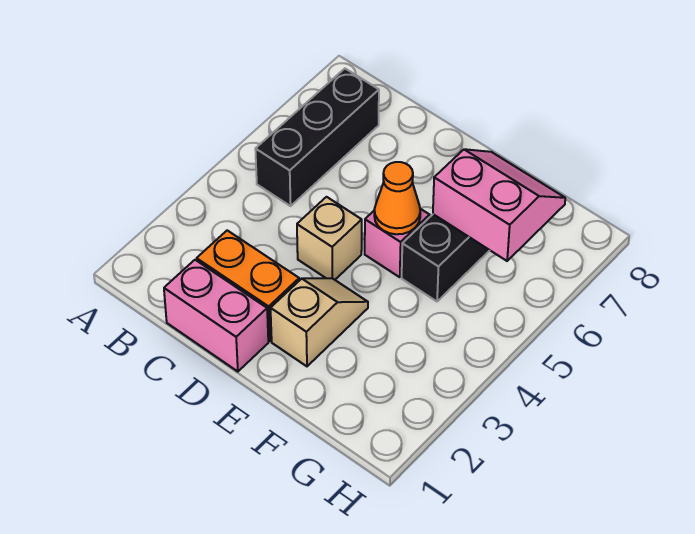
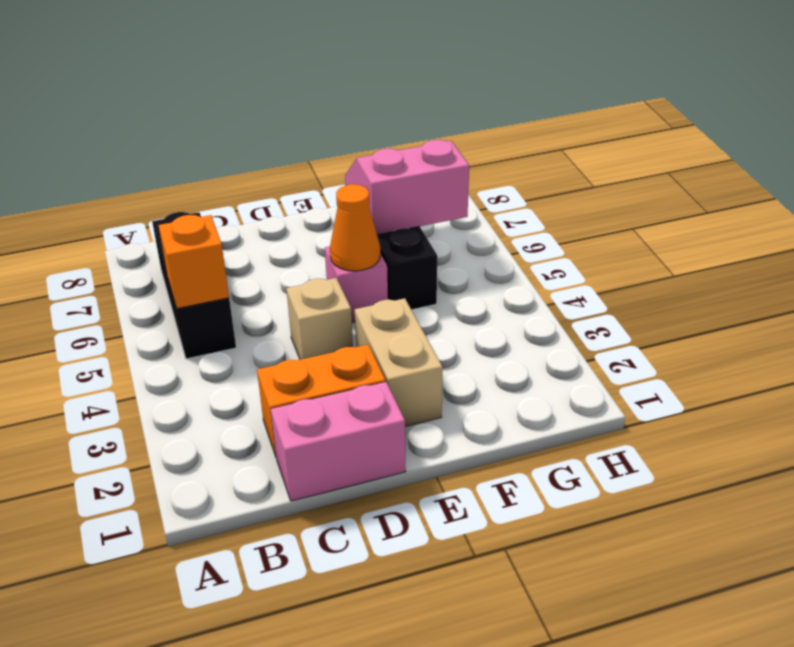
none -> orange brick B5 level 2
tan slope E2:E3 level 1 top 2 -> tan brick E2:E3 level 1

